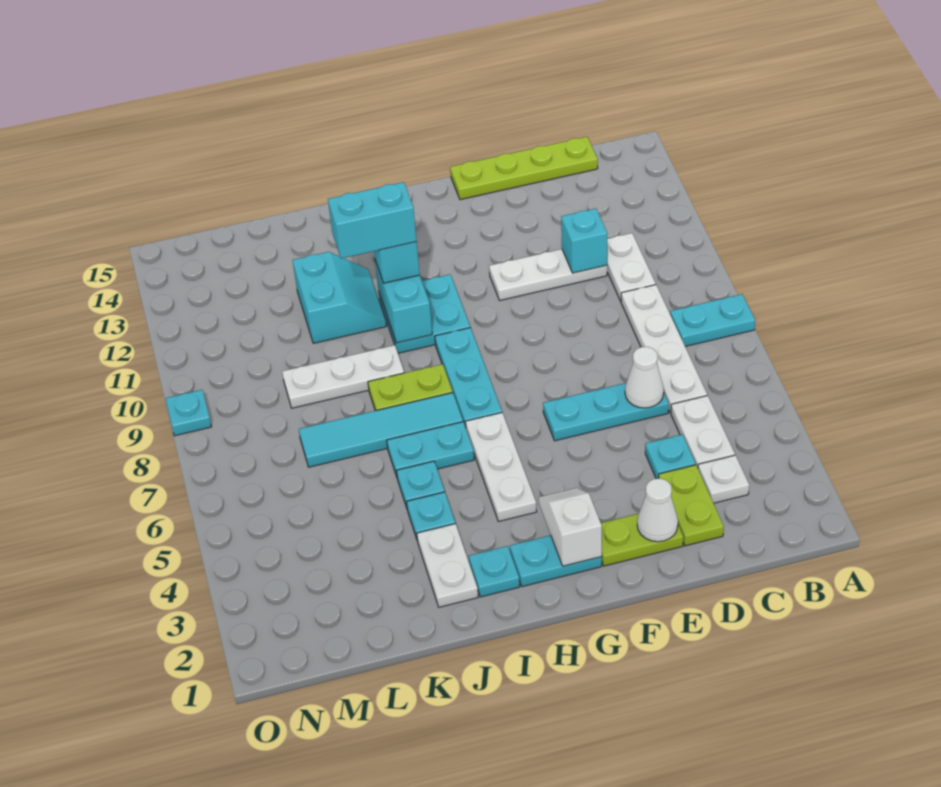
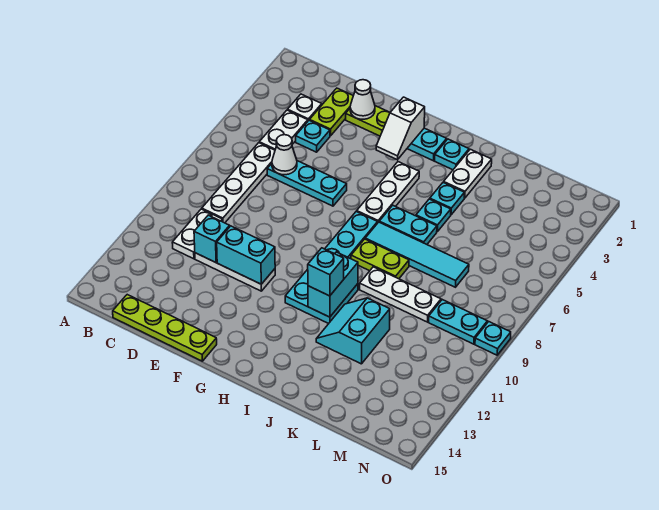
cyan plate A8:B8 level 1 -> cyan plate M9:N9 level 1
cyan brick I11:J11 level 4 -> cyan brick E11:F11 level 2

